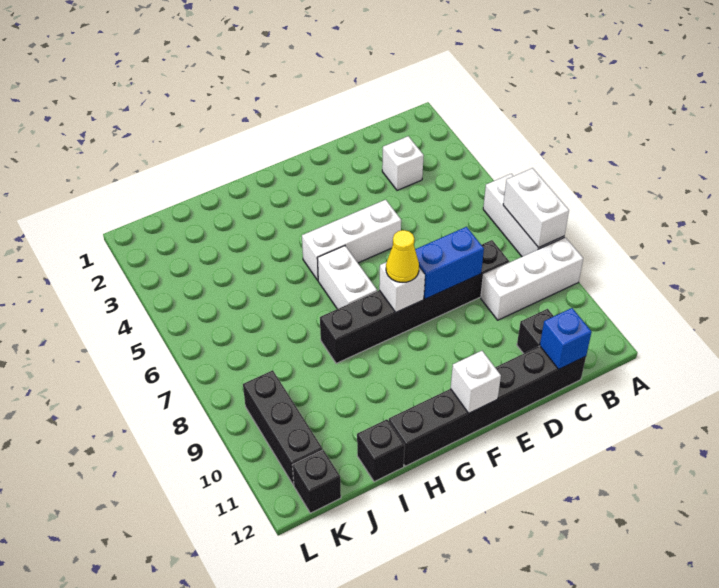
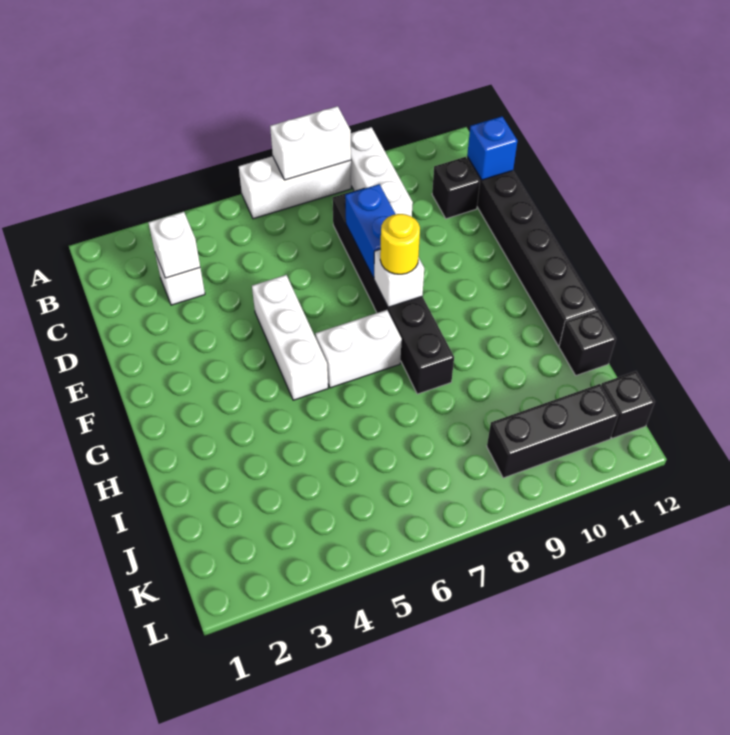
yellow cone F8 level 3 -> yellow round brick F8 level 3
white brick F12 level 2 -> white brick C3 level 2

